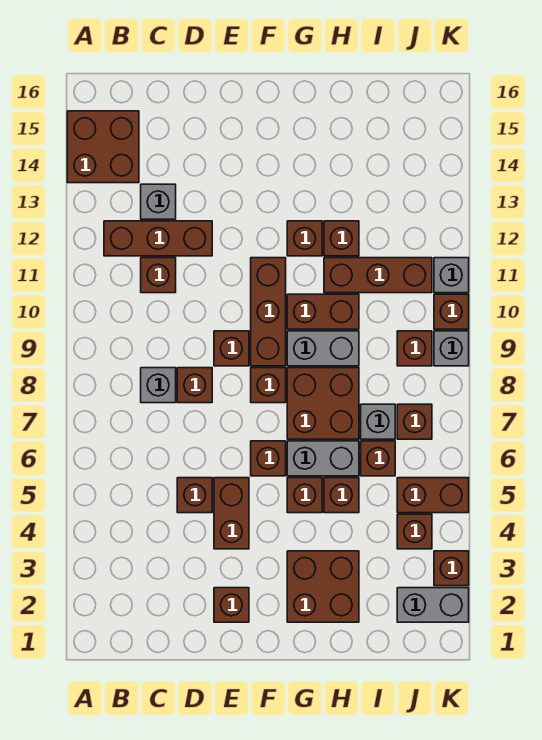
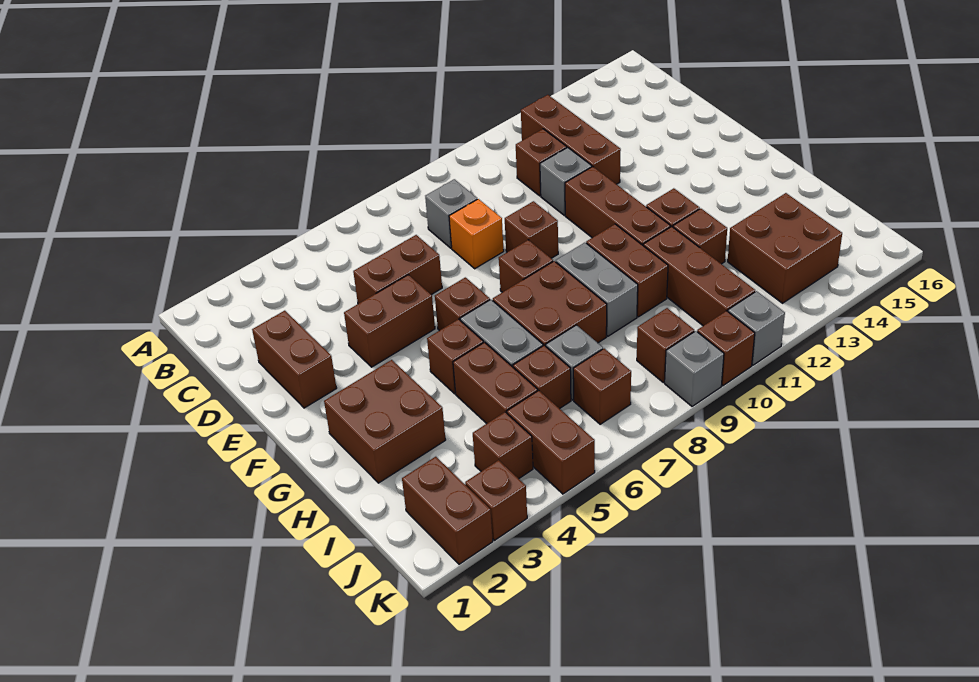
brown brick A14:B15 level 1 -> brown brick I13:J14 level 1
grey brick C13 level 1 -> grey brick D11 level 1
brown brick D5 level 1 -> brown brick D5:D6 level 1
brown brick D8 level 1 -> orange brick D8 level 1
brown brick E2 level 1 -> brown brick D2:E2 level 1
brown brick F9:F11 level 1 -> brown brick E11:G11 level 1
brown brick H5 level 1 -> brown brick H5:I5 level 1
grey brick J2:K2 level 1 -> brown brick J2:K2 level 1

